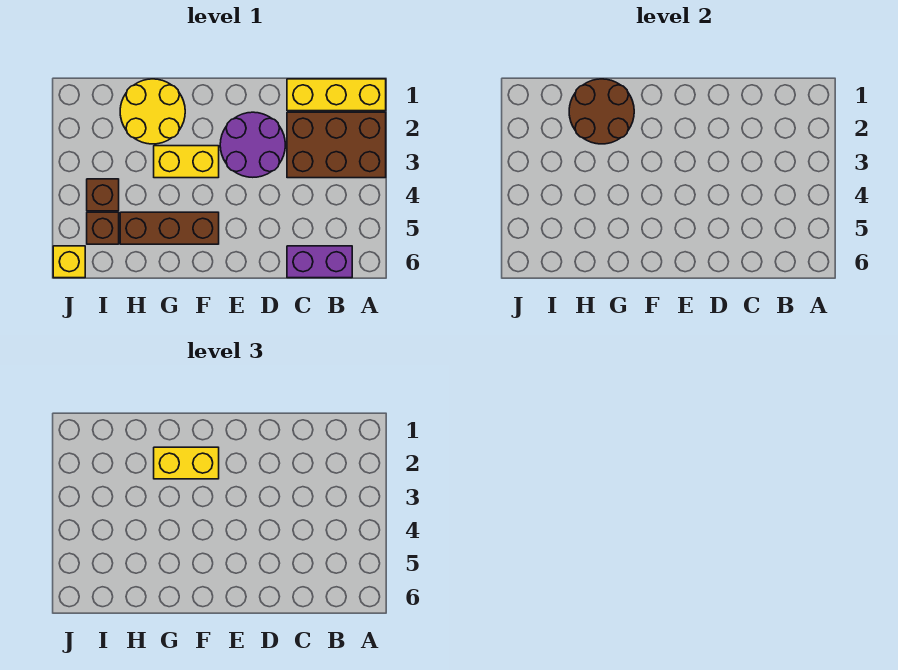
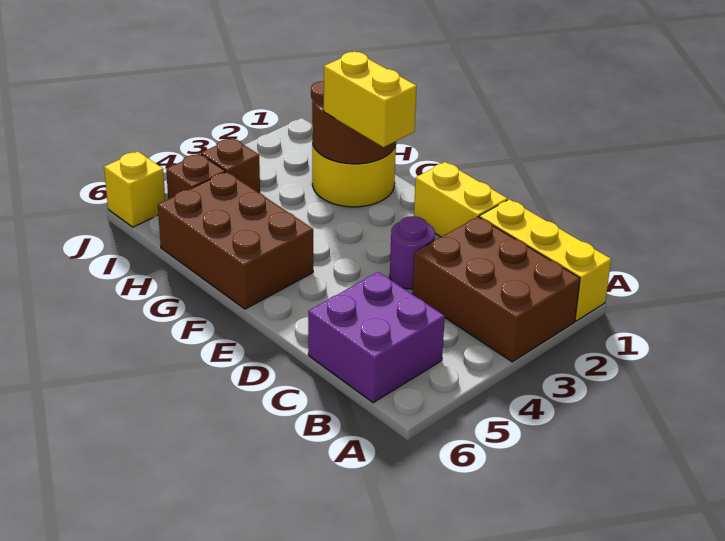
purple brick B6:C6 level 1 -> purple brick B5:C6 level 1
purple round brick D2:E3 level 1 -> purple round brick D3 level 1
yellow brick F3:G3 level 1 -> yellow brick D1:E1 level 1
brown brick F5:H5 level 1 -> brown brick F5:H6 level 1

